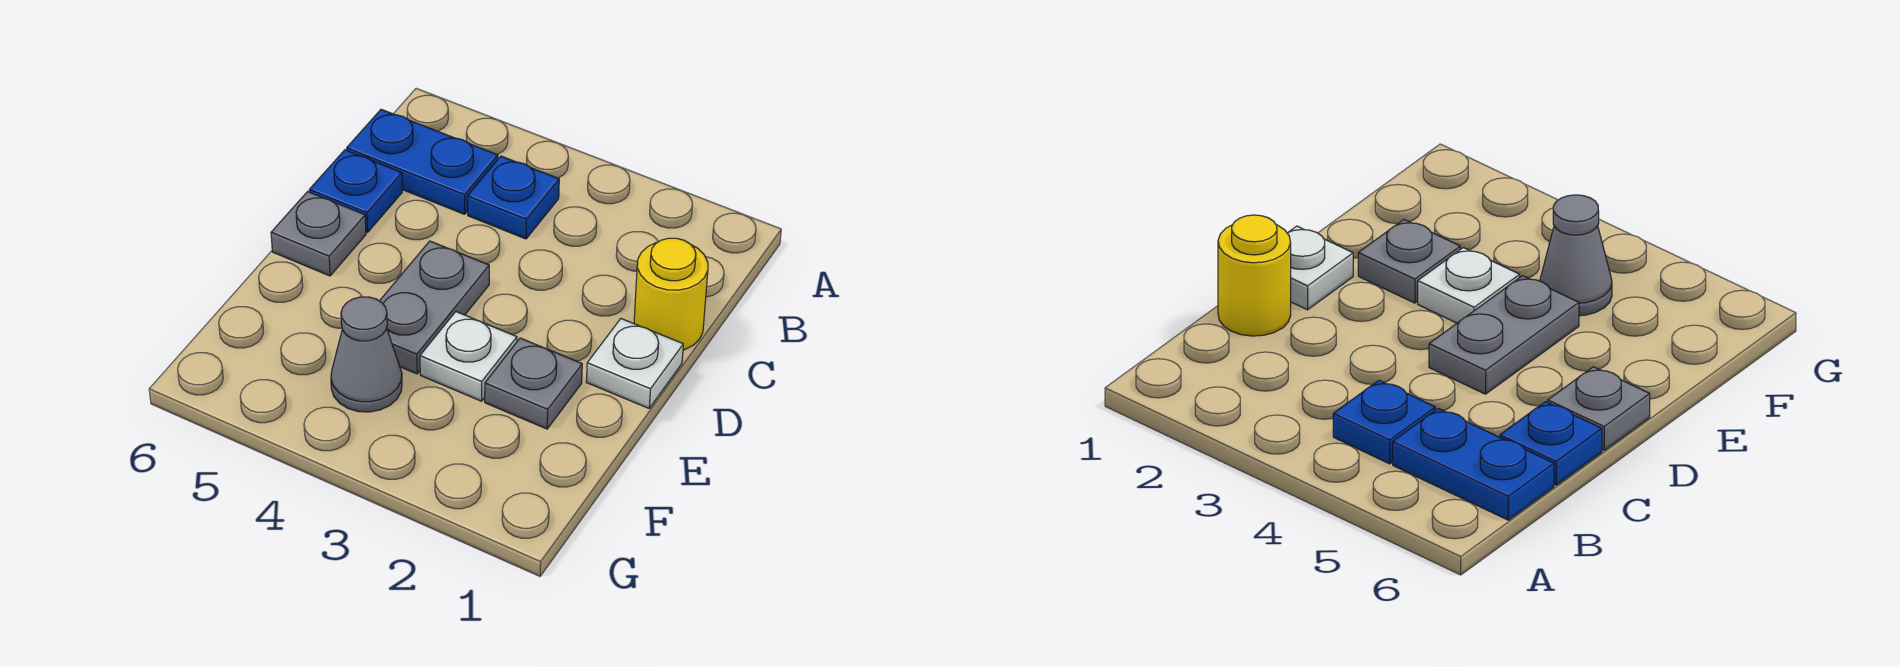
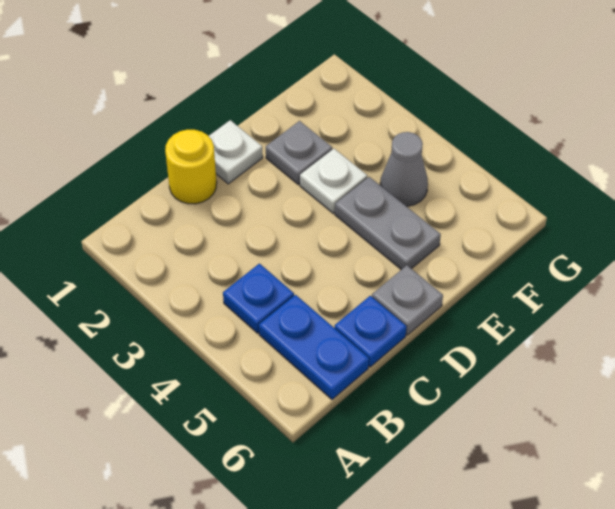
grey plate D4:E4 level 1 -> grey plate E4:E5 level 1

